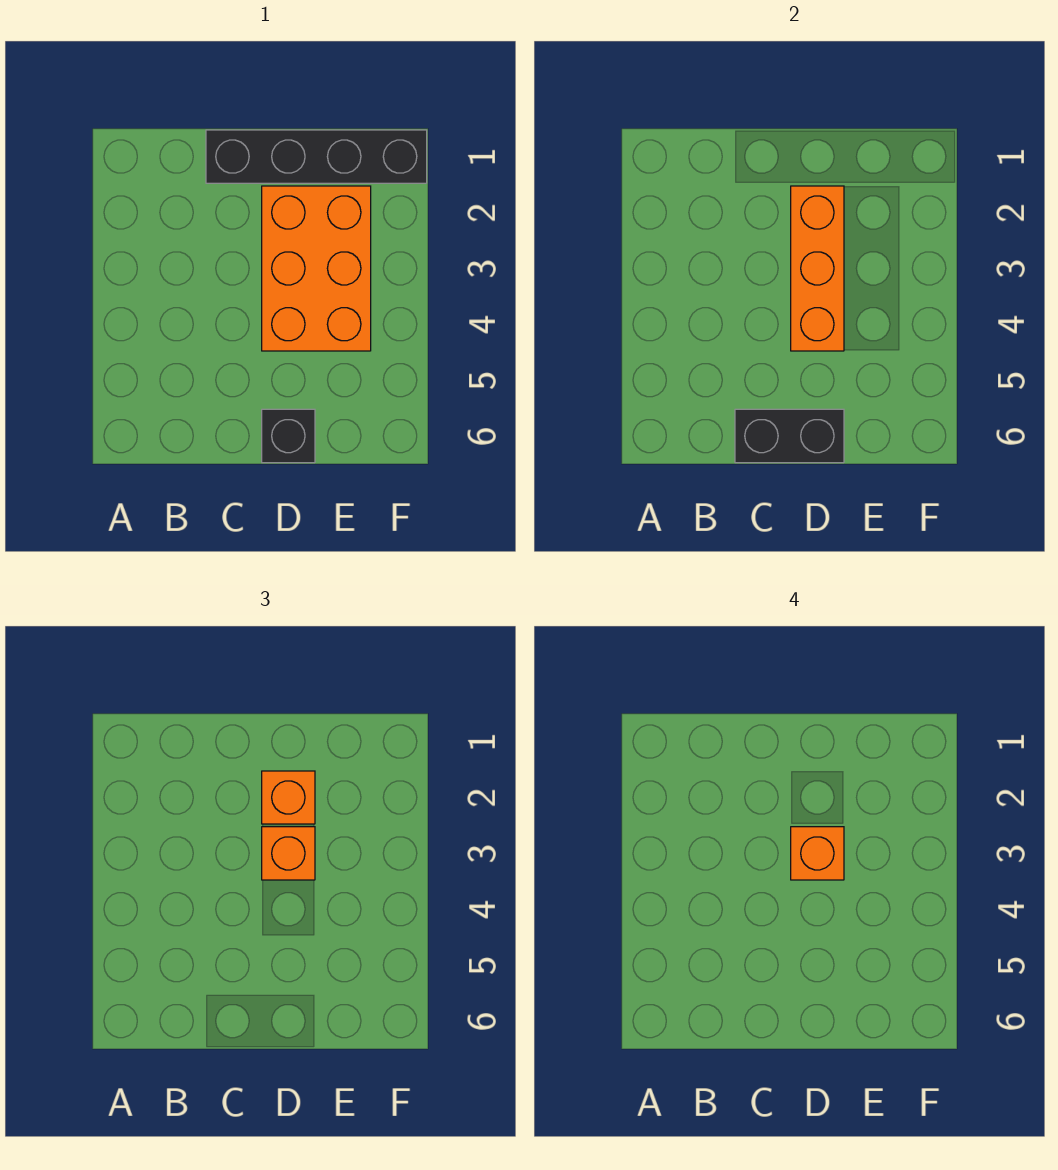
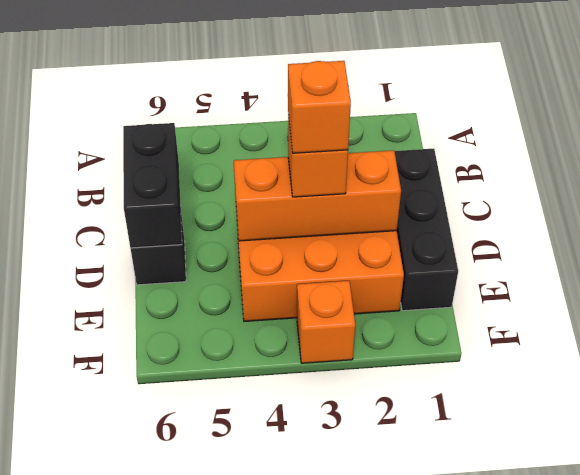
black brick C1:F1 level 1 -> black brick C1:E1 level 1
orange brick D2 level 3 -> orange brick F3 level 1

